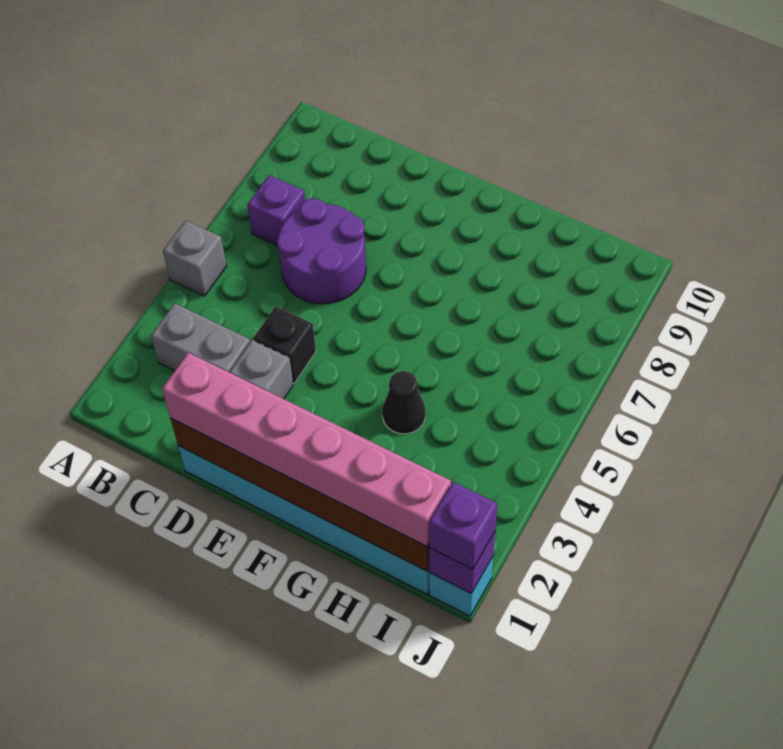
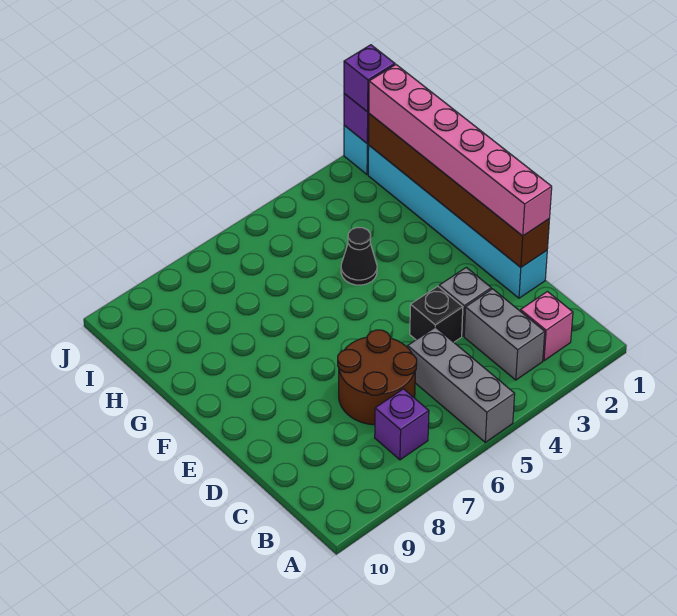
grey brick A5 level 1 -> grey brick A5:C5 level 1
none -> pink brick B2 level 1
purple round brick C6:D7 level 1 -> brown round brick C6:D7 level 1

